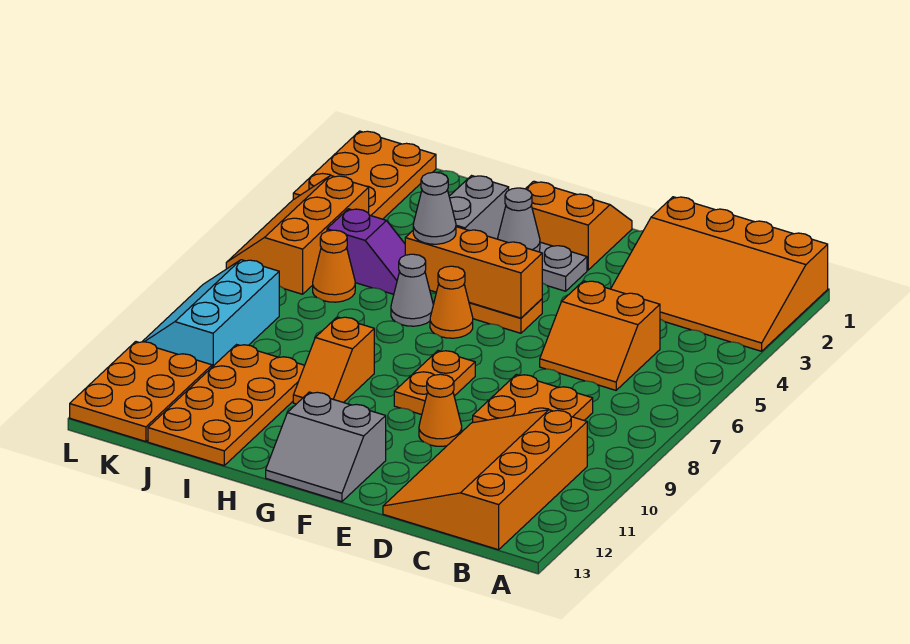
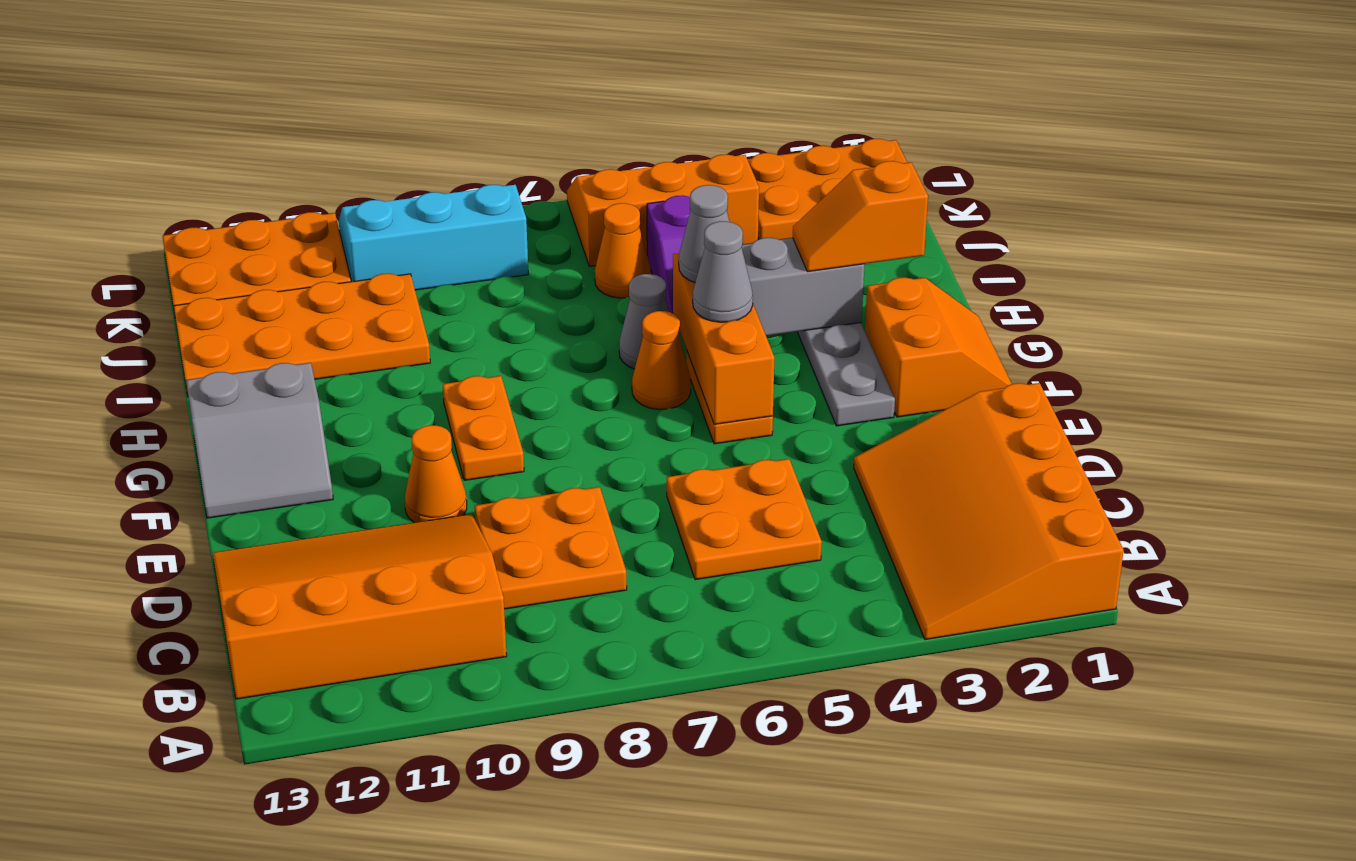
orange slope C5:D6 level 1 top 5 -> orange plate C5:D6 level 1
orange plate F8:F9 level 1 -> orange plate F9:G9 level 1
grey slope F12:G13 level 1 top 12 -> grey slope F12:G13 level 1 top G
grey cone G3 level 2 -> grey cone G5 level 3
orange slope H9:H10 level 1 top 9 -> orange slope H2:H3 level 3 top 2

